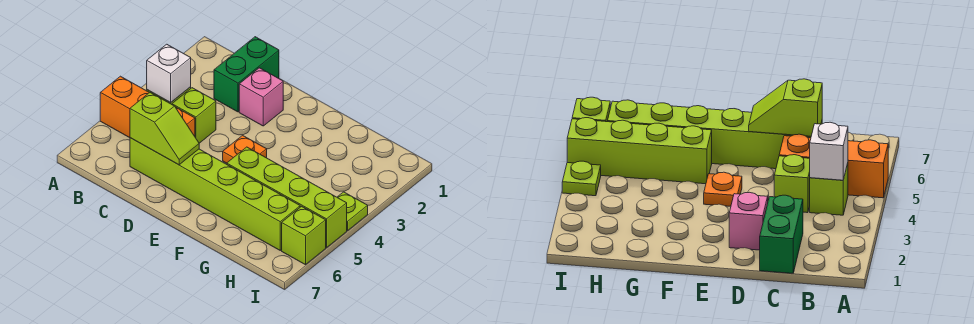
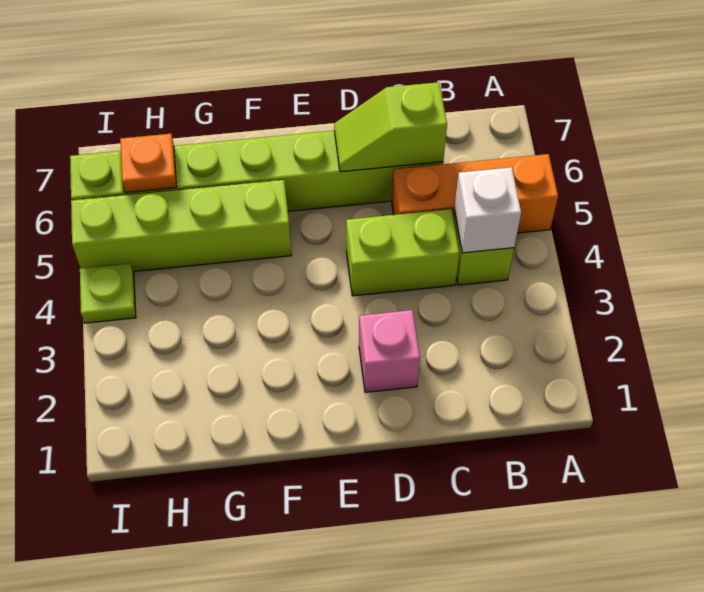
green brick C1:C2 level 1 -> none
lime brick C4 level 1 -> lime brick C4:D4 level 1
orange plate E4 level 1 -> orange plate H6 level 2

